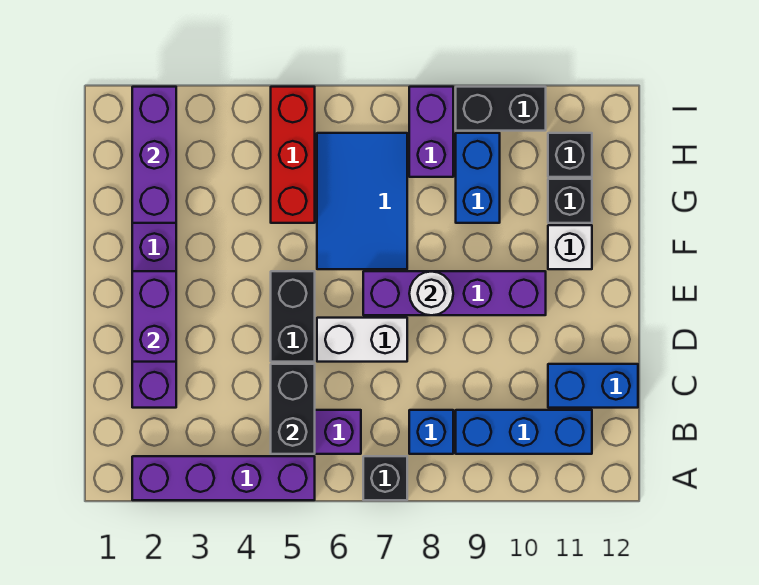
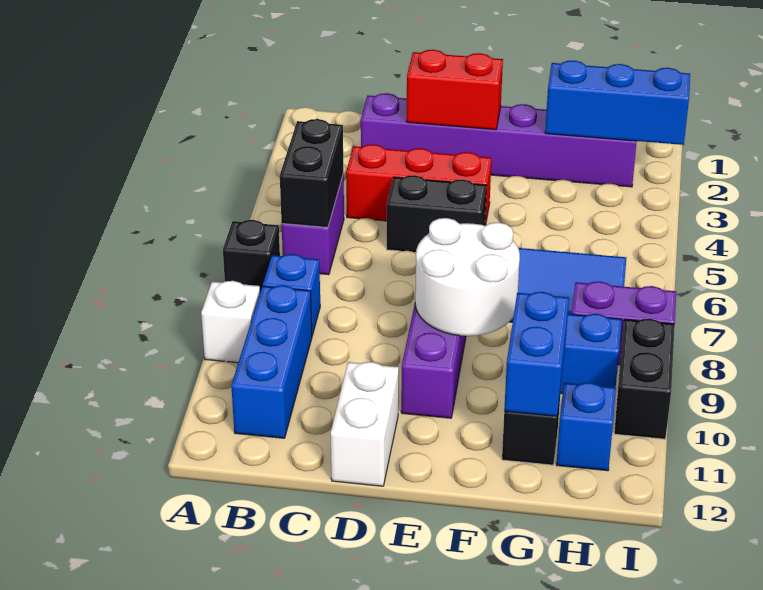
purple brick A2:A5 level 1 -> none
black brick B5:C5 level 2 -> black brick B5:B6 level 2
blue brick C11:C12 level 1 -> blue brick G10:G11 level 2
purple brick D2:E2 level 2 -> red brick D2:E2 level 2
white brick D6:D7 level 1 -> white brick D11:D12 level 1
white round brick E8 level 2 -> white round brick E8:F9 level 2
white brick F11 level 1 -> white brick A9 level 1
purple brick G2:I2 level 2 -> blue brick G2:I2 level 2
red brick G5:I5 level 1 -> red brick C4:E4 level 1
black brick H11 level 1 -> blue brick H11 level 1

